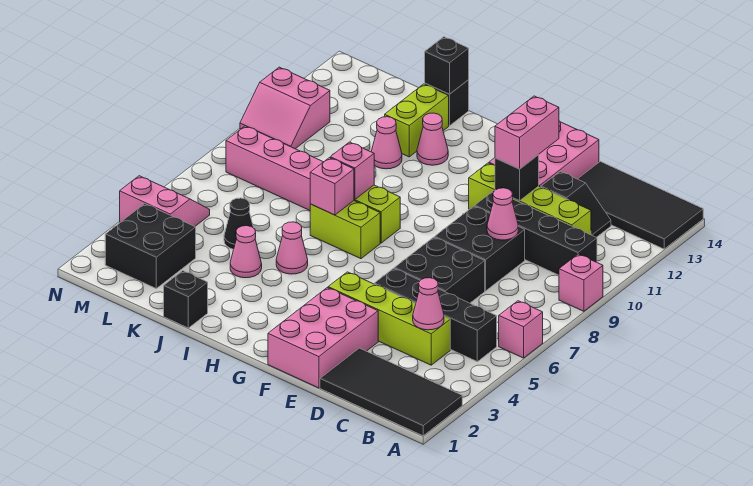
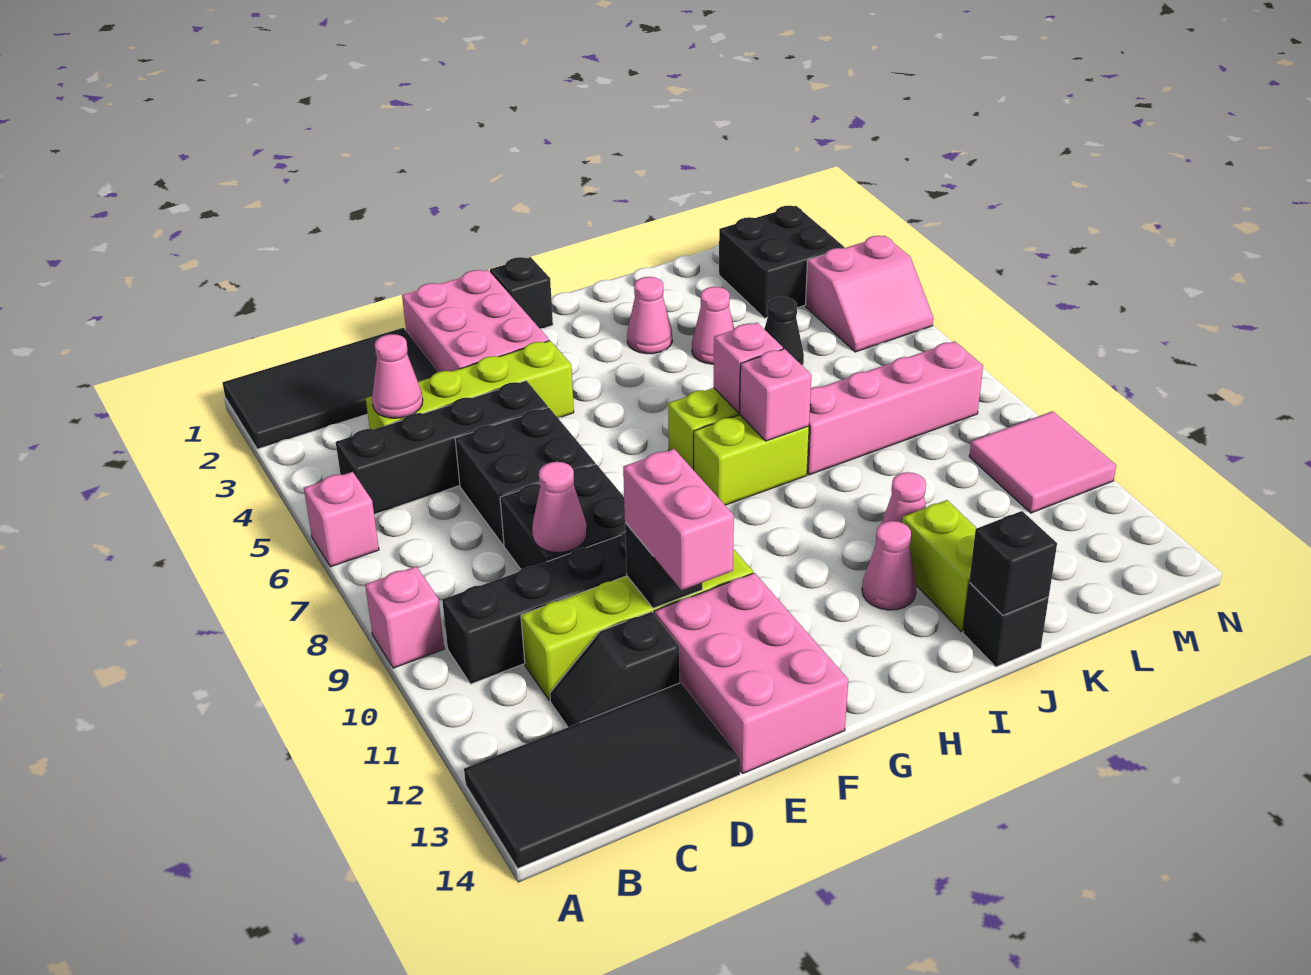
pink cone I5 level 1 -> pink cone I3 level 1
black brick J1 level 1 -> black brick G1 level 1
pink slope M10:N11 level 1 top 11 -> pink tile M10:N11 level 1

